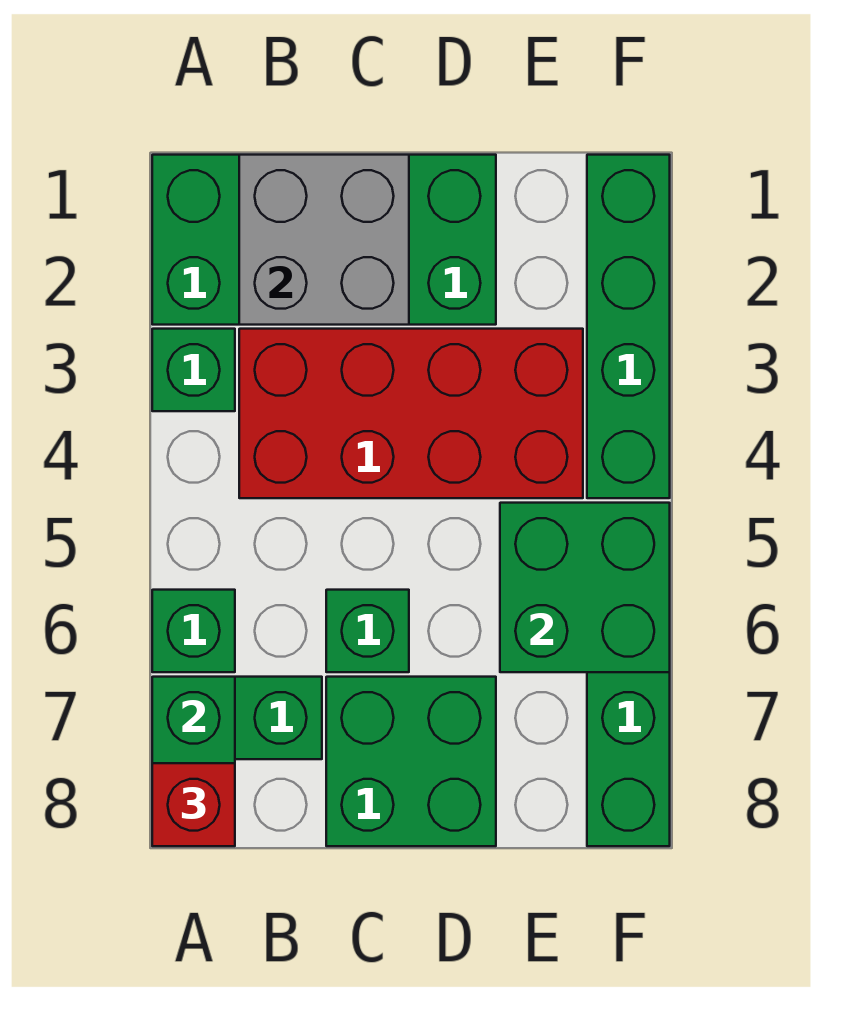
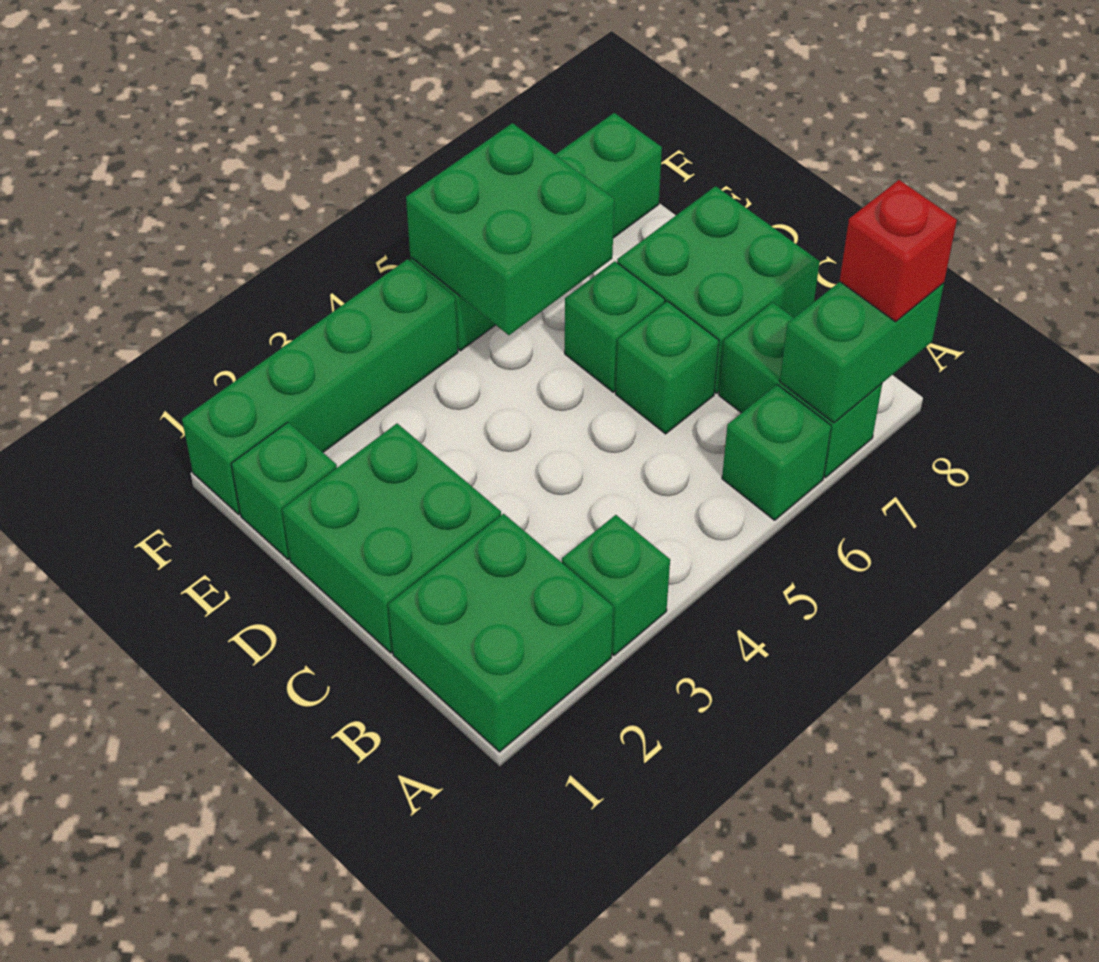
grey brick B1:C2 level 2 -> none
red brick B3:E4 level 1 -> none
none -> green brick D6 level 1
none -> green brick E1 level 1

